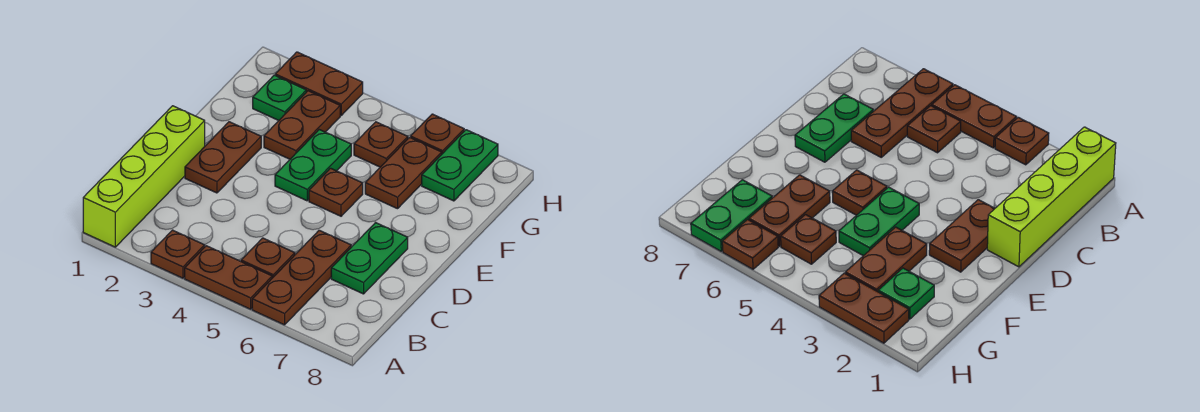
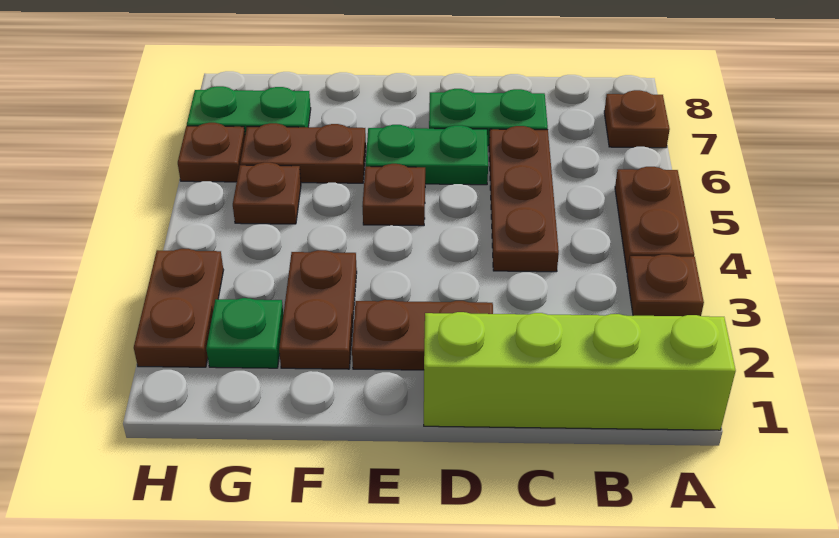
brown plate A6:C6 level 1 -> brown plate C4:C6 level 1
brown plate B5 level 1 -> brown plate A7 level 1
green plate E4:F4 level 1 -> green plate D6:E6 level 1
brown plate F3:G3 level 1 -> brown plate F2:F3 level 1

